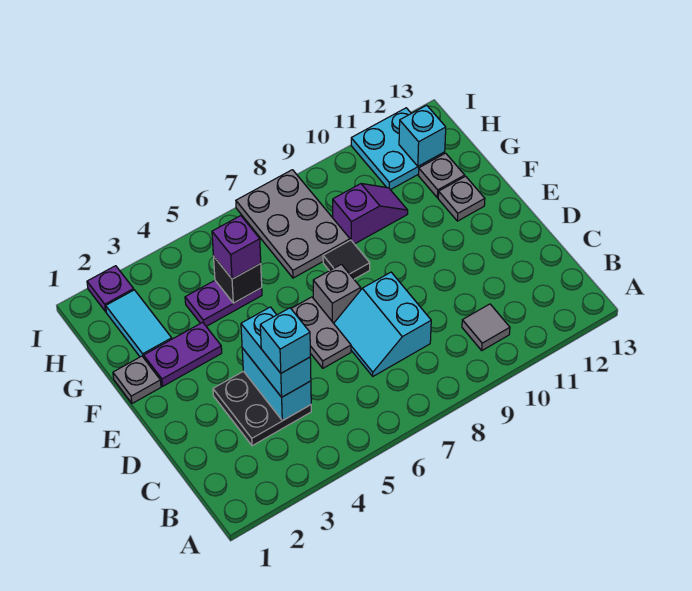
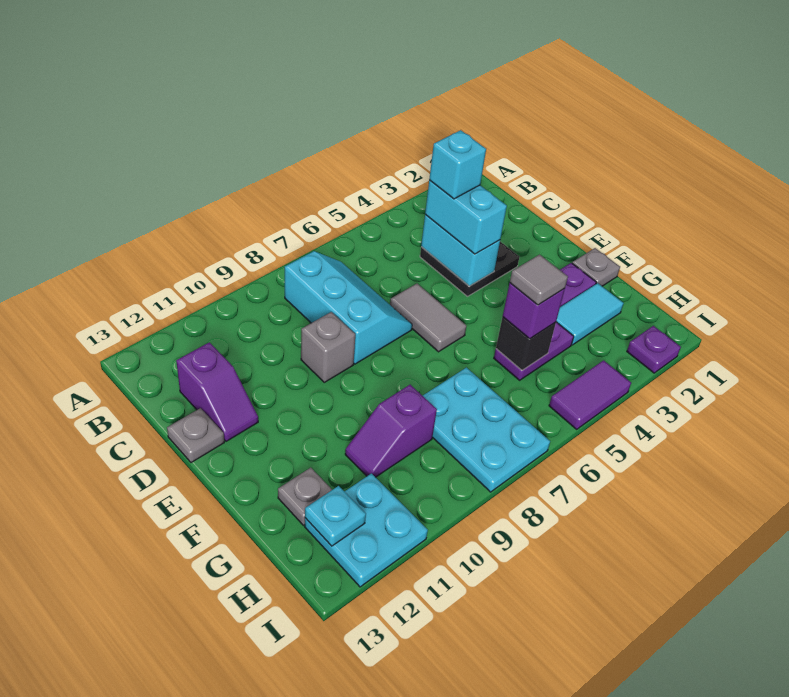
grey tile B10 level 1 -> grey tile G5 level 4
cyan slope C7:D8 level 1 top 8 -> cyan slope B7:D8 level 1 top 8
none -> purple slope C12:D12 level 1 top C
grey plate D6:E6 level 1 -> grey tile D6:E6 level 1
grey brick E7 level 1 -> grey brick D9 level 1
black tile F8 level 1 -> none
grey plate F12 level 1 -> grey plate D13 level 1
cyan tile G2:H2 level 1 -> cyan tile G2:G3 level 1
grey plate G7:I8 level 1 -> cyan plate G7:I8 level 1
cyan brick H12 level 2 -> cyan plate H12 level 2
none -> purple tile I4:I5 level 1

